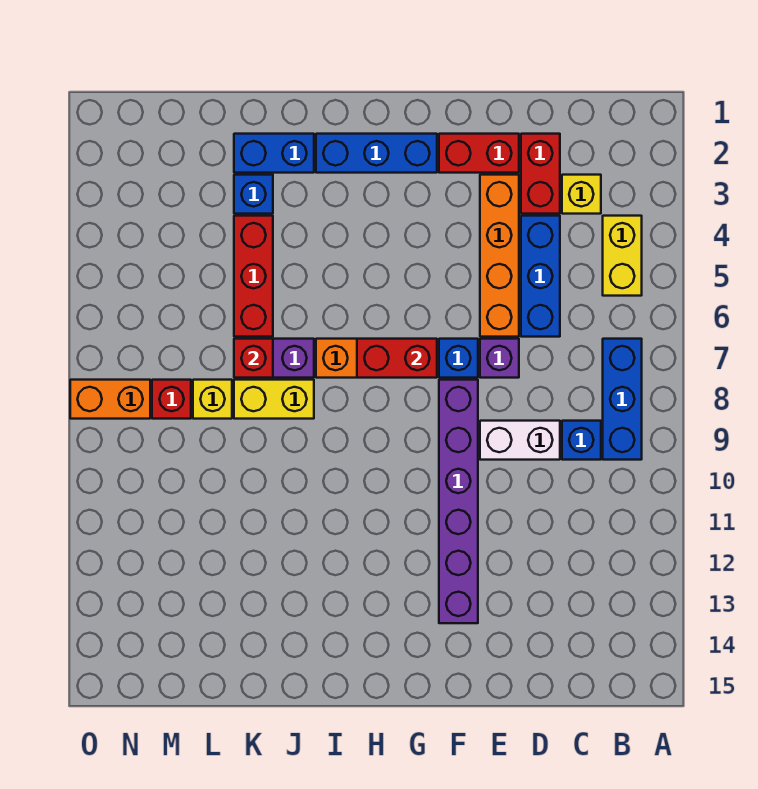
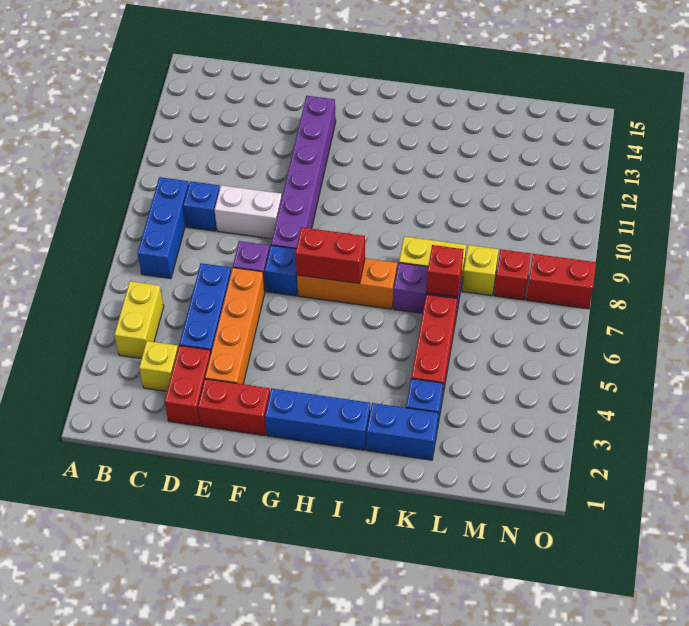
orange brick N8:O8 level 1 -> red brick N8:O8 level 1

